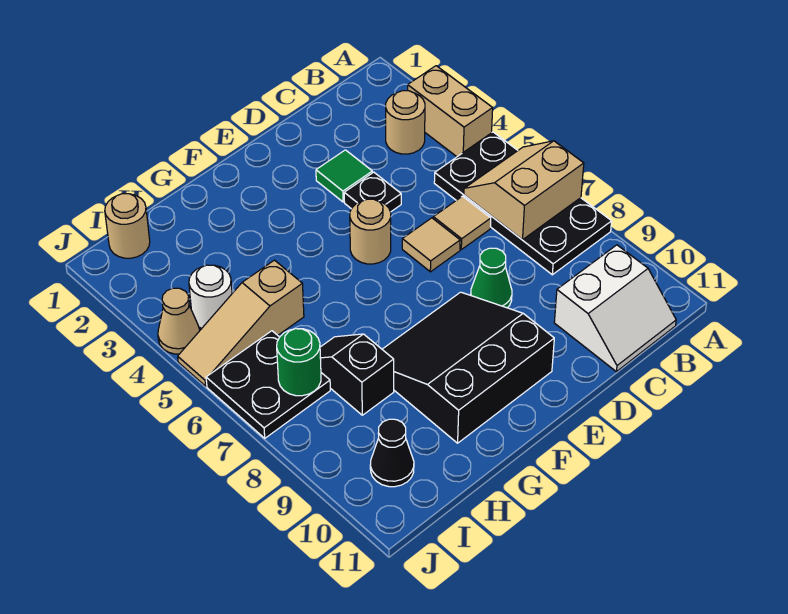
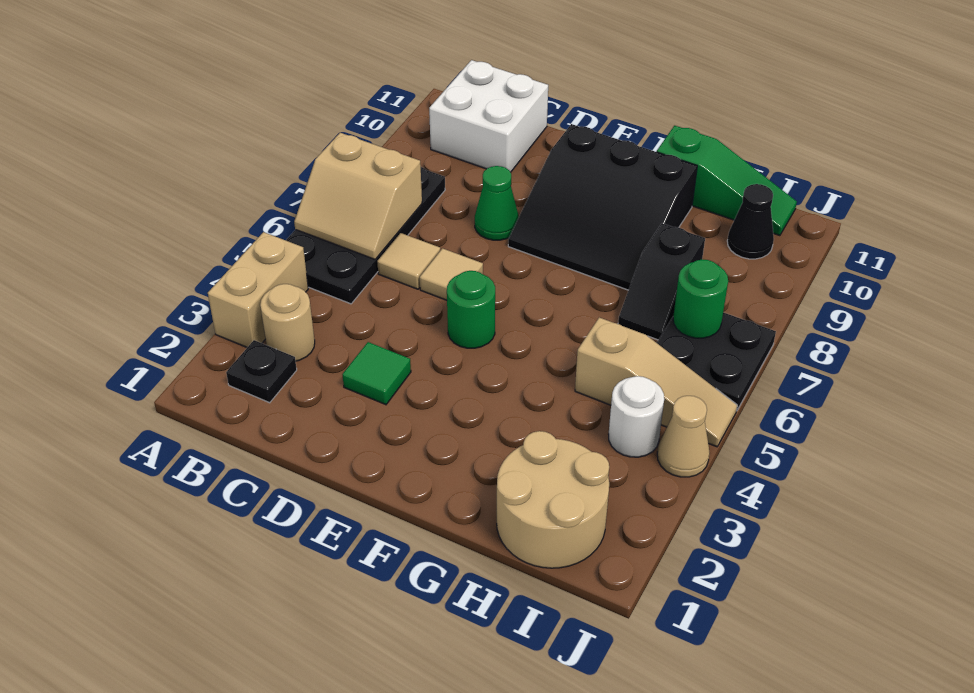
white slope B10:C11 level 1 top 10 -> white brick B10:C11 level 1
black plate D4 level 1 -> black plate B2 level 1
tan round brick E5 level 1 -> green round brick E5 level 1
none -> green slope G11:I11 level 1 top G
tan round brick I1 level 1 -> tan round brick H1:I2 level 1

